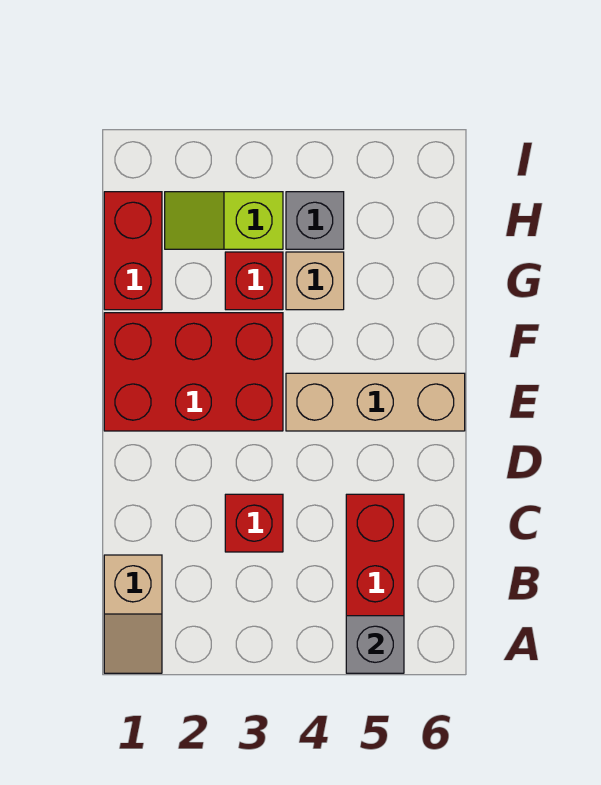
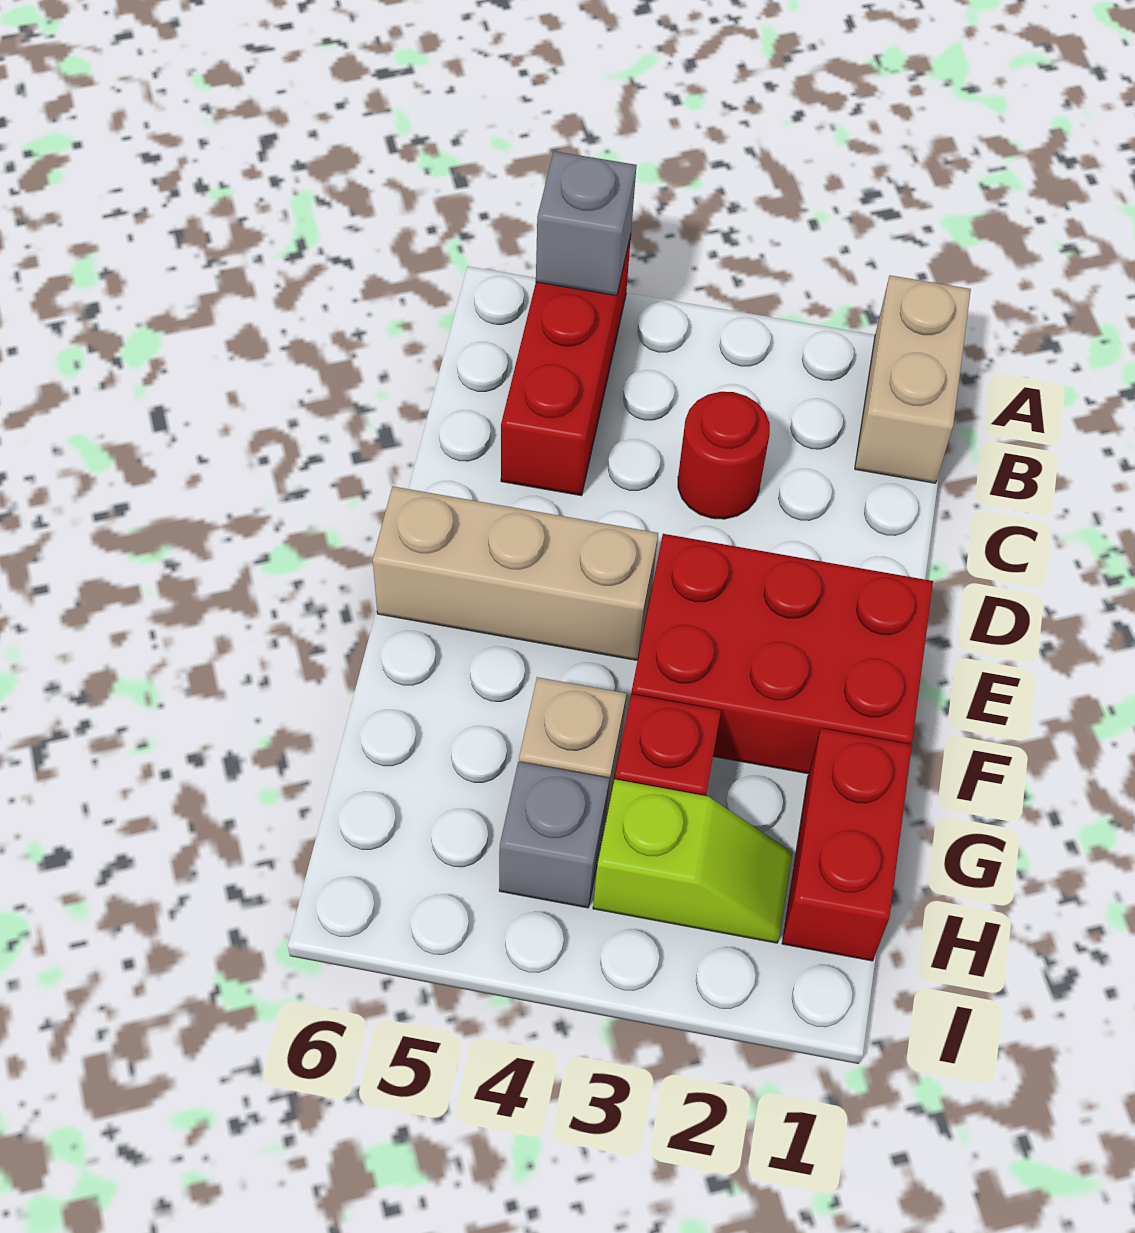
tan slope A1:B1 level 1 top B -> tan brick A1:B1 level 1
red brick C3 level 1 -> red round brick C3 level 1

